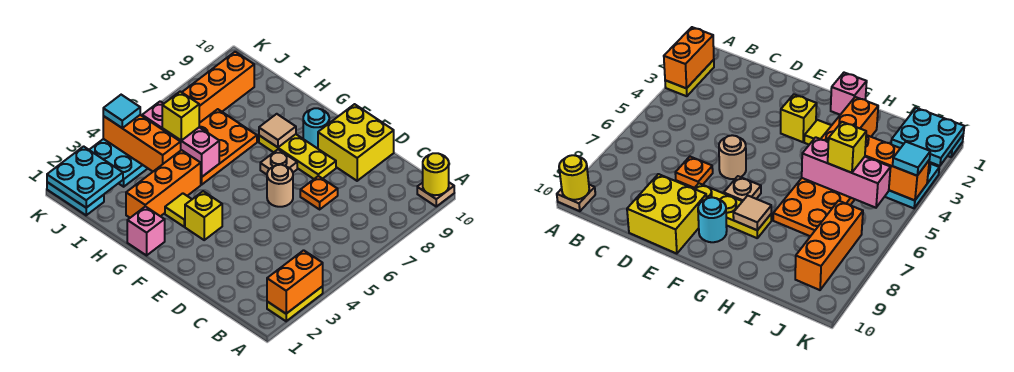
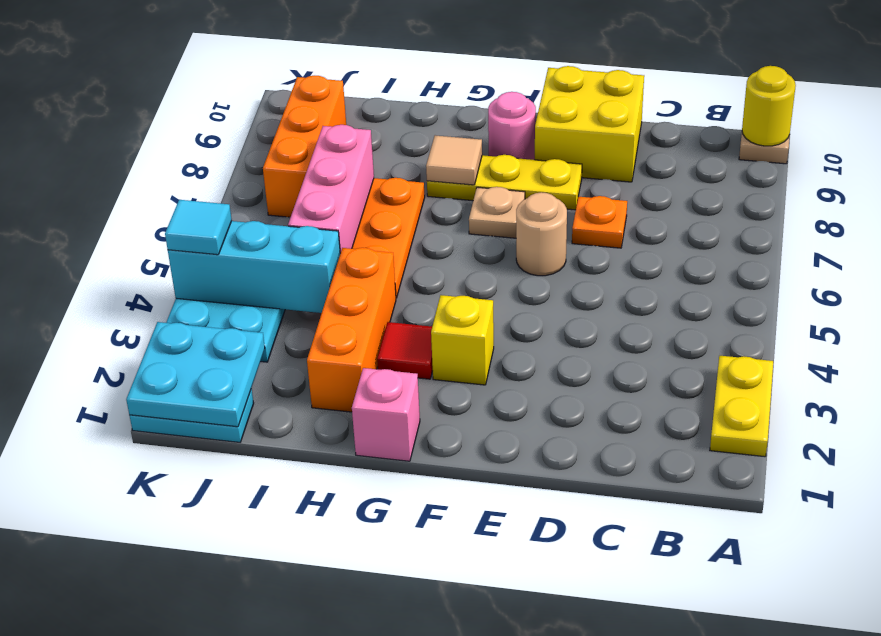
orange brick A2:A3 level 2 -> none
cyan round brick F9 level 1 -> pink round brick F9 level 1
yellow tile G3 level 1 -> red tile G3 level 1
pink brick H5:J5 level 2 -> pink brick I5:I7 level 2
orange brick I4:K4 level 2 -> cyan brick I4:K4 level 2
yellow brick I5 level 3 -> none

